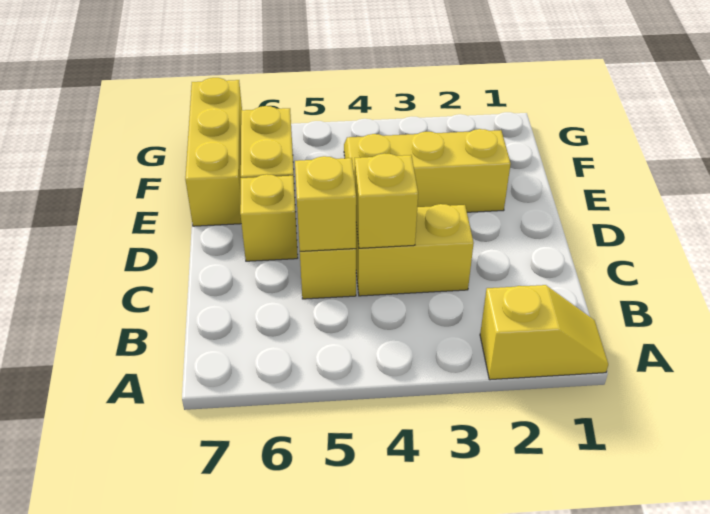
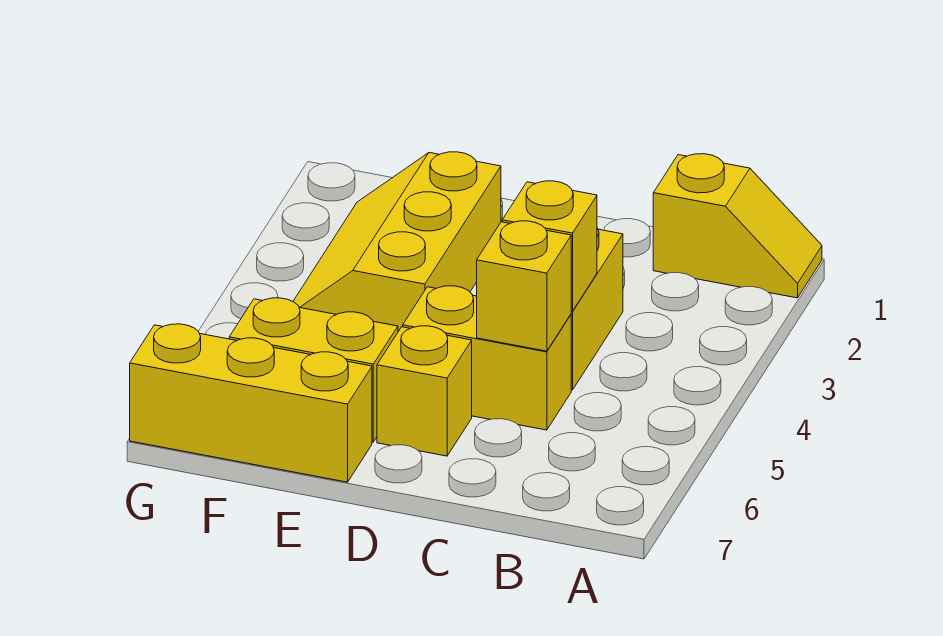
yellow slope A1:A2 level 1 top 2 -> yellow slope A1:B1 level 1 top B

